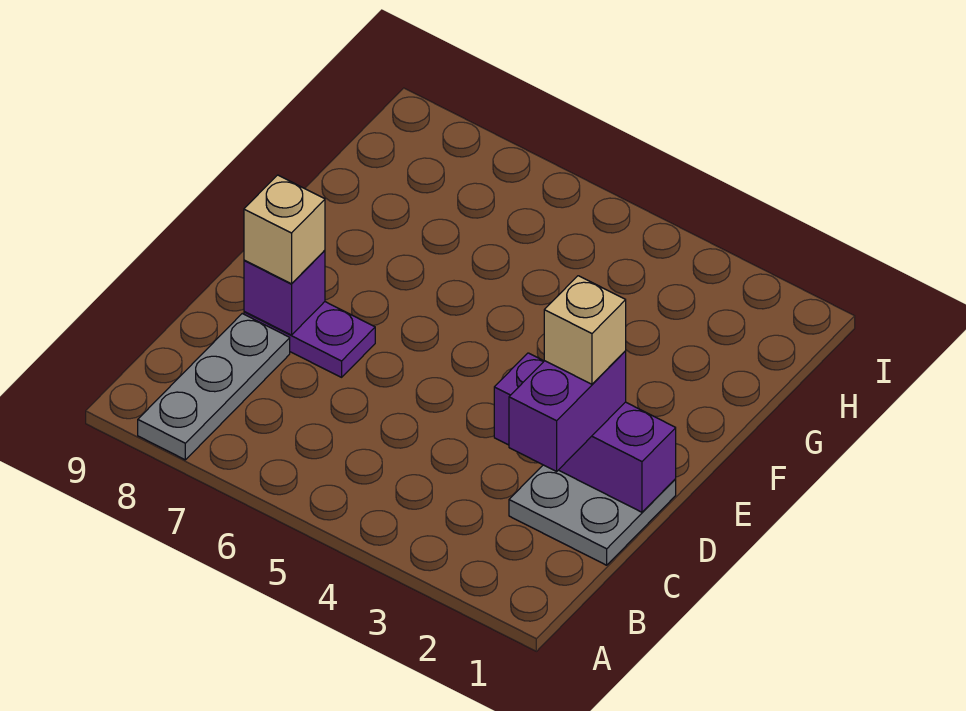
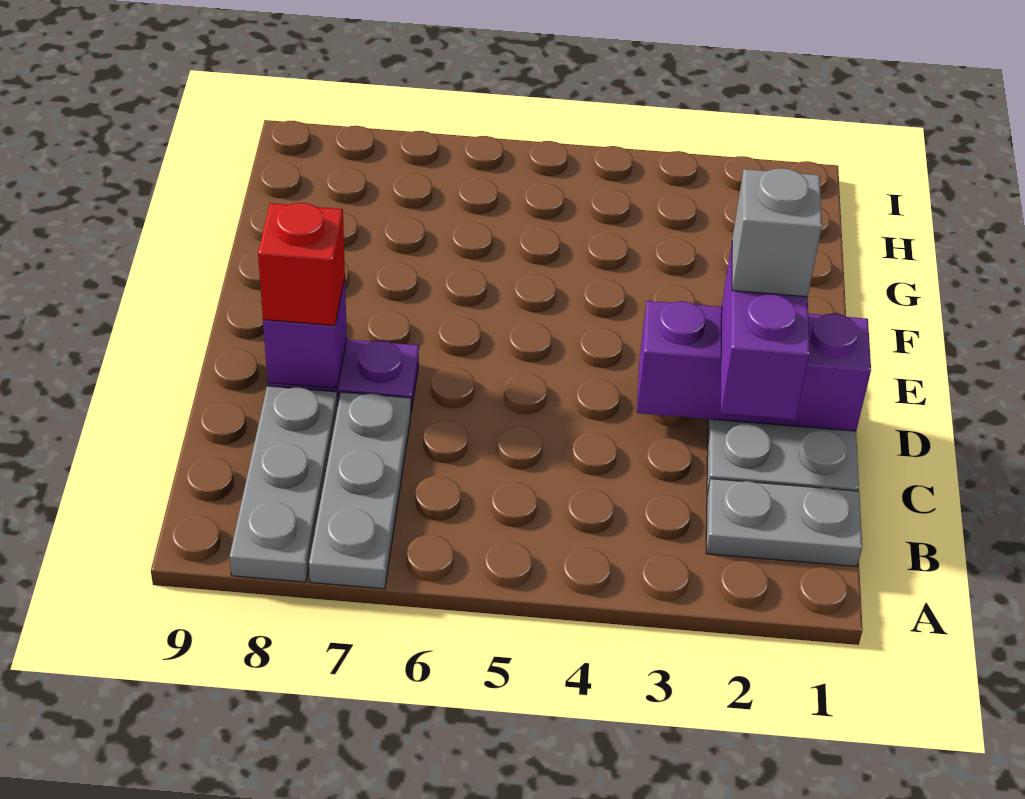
none -> grey plate A7:C7 level 1
none -> grey plate B1:B2 level 1
tan brick D2 level 4 -> grey brick D2 level 4
tan brick D8 level 3 -> red brick D8 level 3

